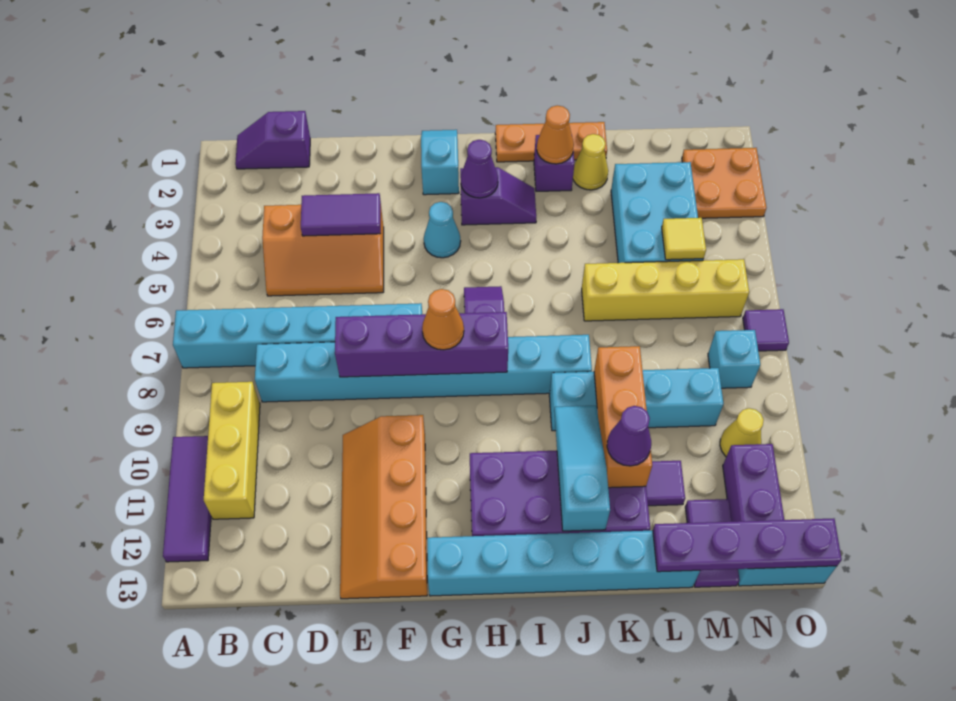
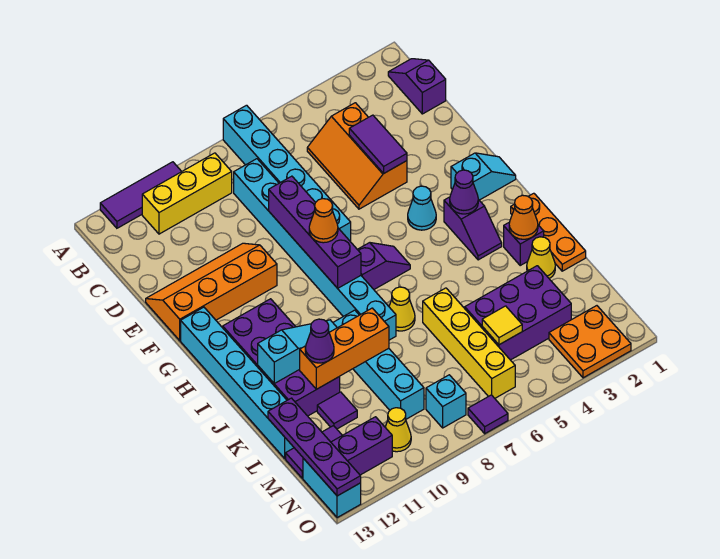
none -> yellow cone J7 level 1
cyan brick L3:M5 level 1 -> purple brick L3:M5 level 1

